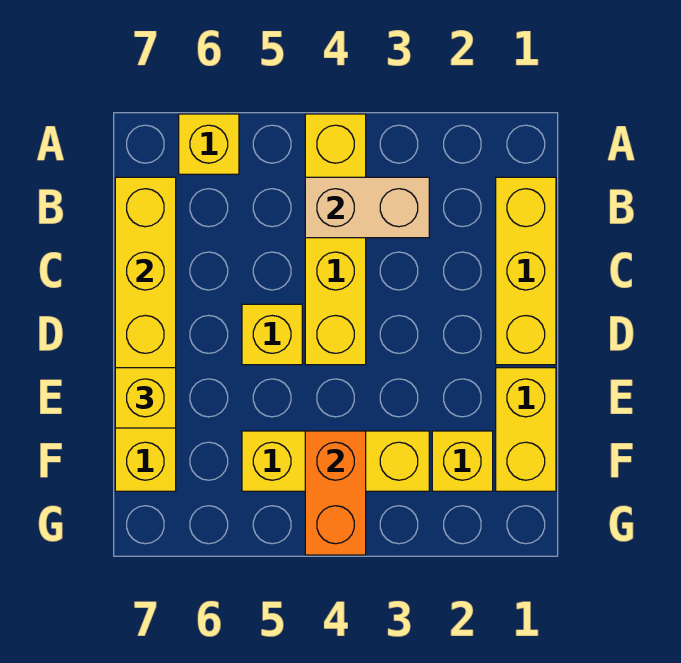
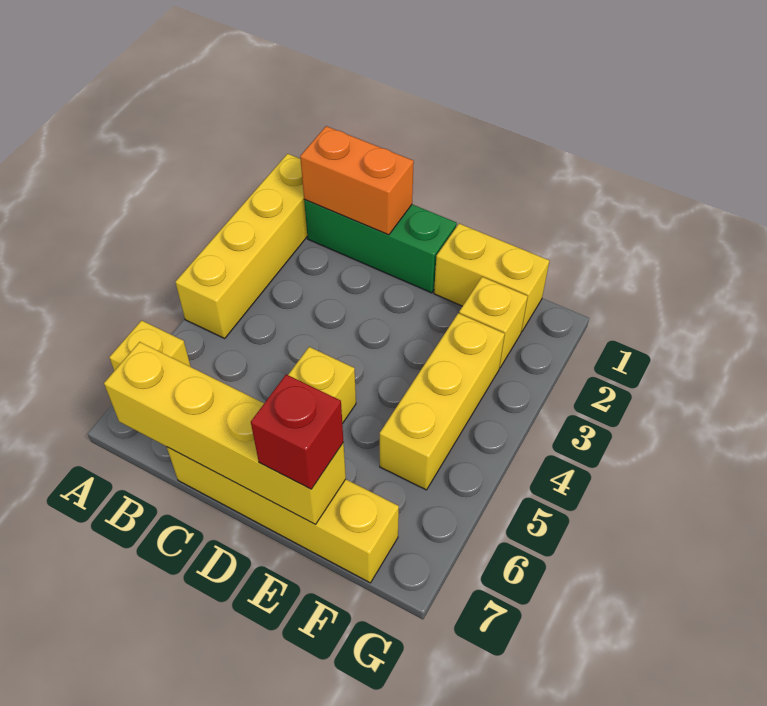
yellow brick A4:D4 level 1 -> yellow brick A1:A4 level 1
yellow brick B1:D1 level 1 -> green brick B1:D1 level 1
tan brick B3:B4 level 2 -> none
yellow brick E7 level 3 -> red brick E7 level 3
orange brick F4:G4 level 2 -> orange brick B1:C1 level 2

